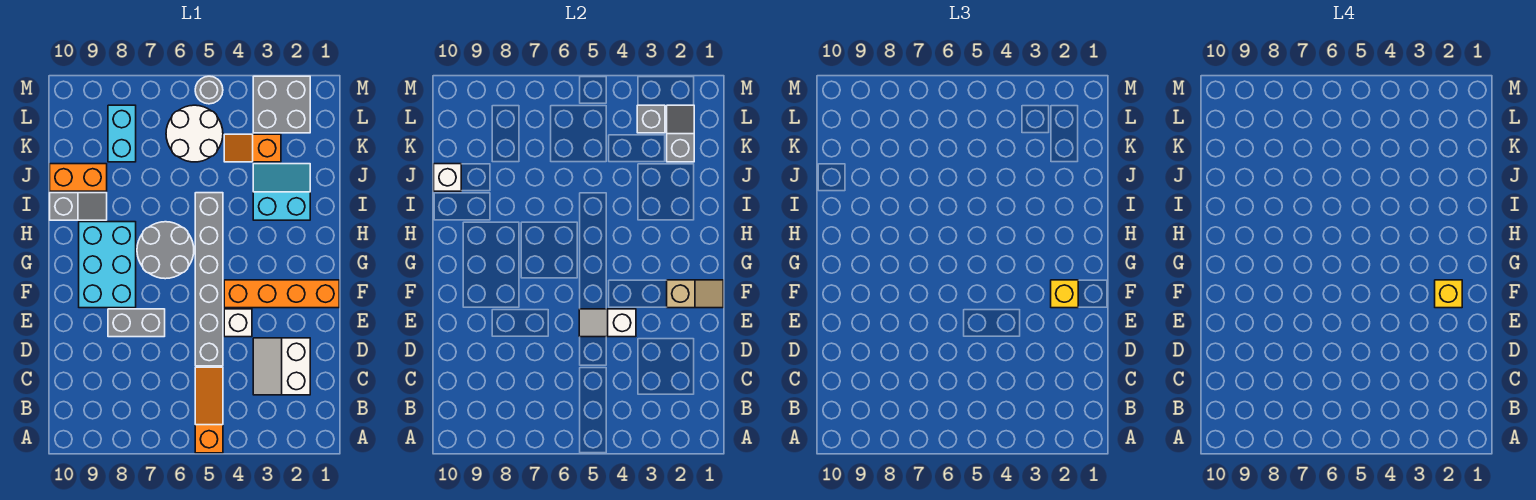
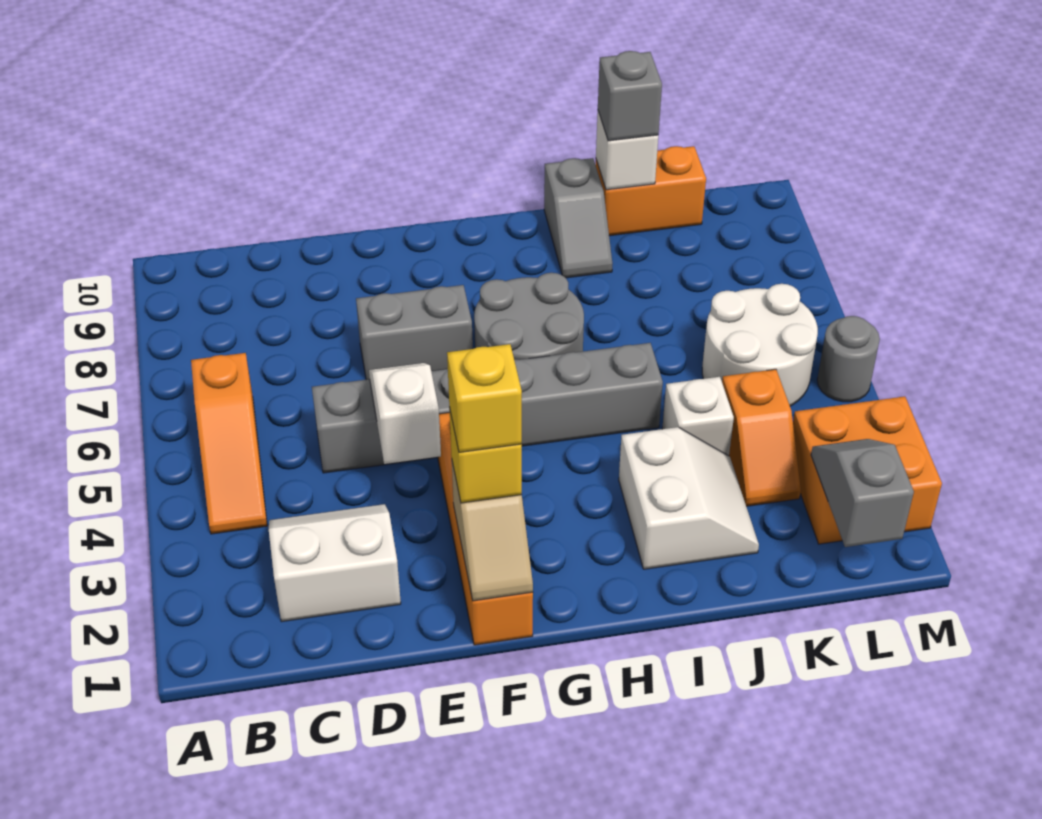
orange slope A5:C5 level 1 top A -> orange slope B4:B6 level 1 top 6
white brick E4 level 1 -> white brick J4 level 1
grey brick E7:E8 level 1 -> grey brick E7:F7 level 1
cyan brick F8:H9 level 1 -> none
cyan slope I2:J3 level 1 top I -> white slope I2:J3 level 1 top I
orange brick J9:J10 level 1 -> orange brick J10:K10 level 1
grey slope K2:L2 level 2 top K -> grey slope L1:L2 level 2 top 1
orange slope K3:K4 level 1 top 3 -> orange slope K3:K4 level 1 top 4
cyan brick K8:L8 level 1 -> none
grey brick L2:M3 level 1 -> orange brick L2:M3 level 1
grey brick L3 level 2 -> grey brick J10 level 3

